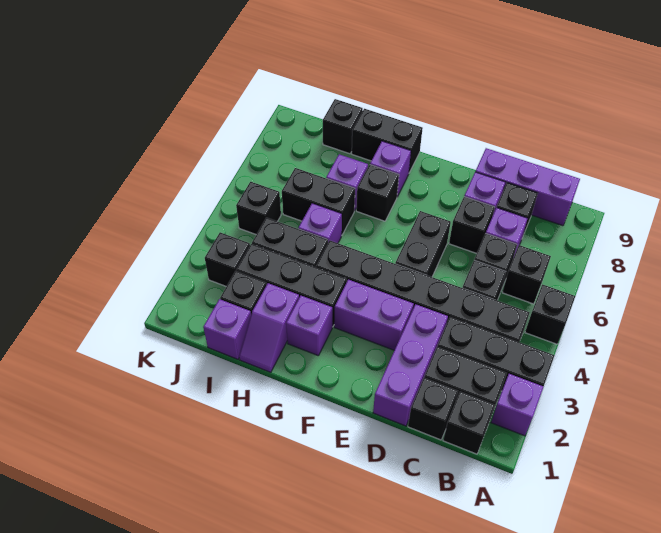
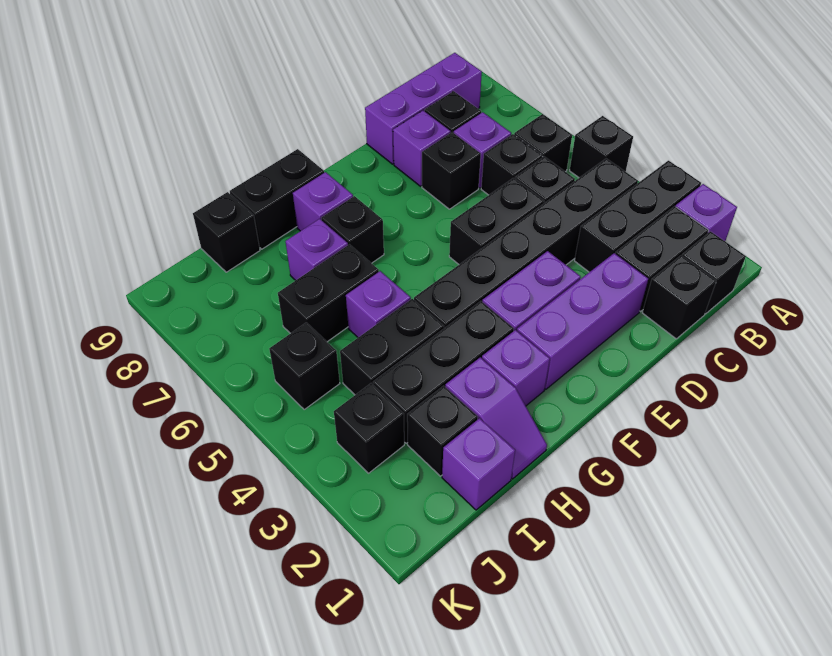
purple brick D1:D3 level 1 -> purple brick D2:F2 level 1
black brick E5:E6 level 1 -> black brick D5:E5 level 1

